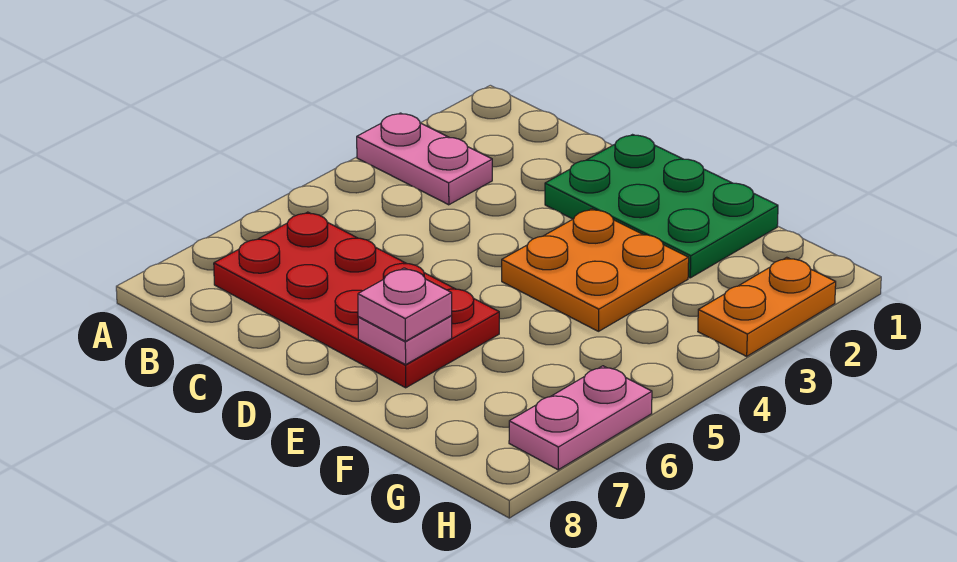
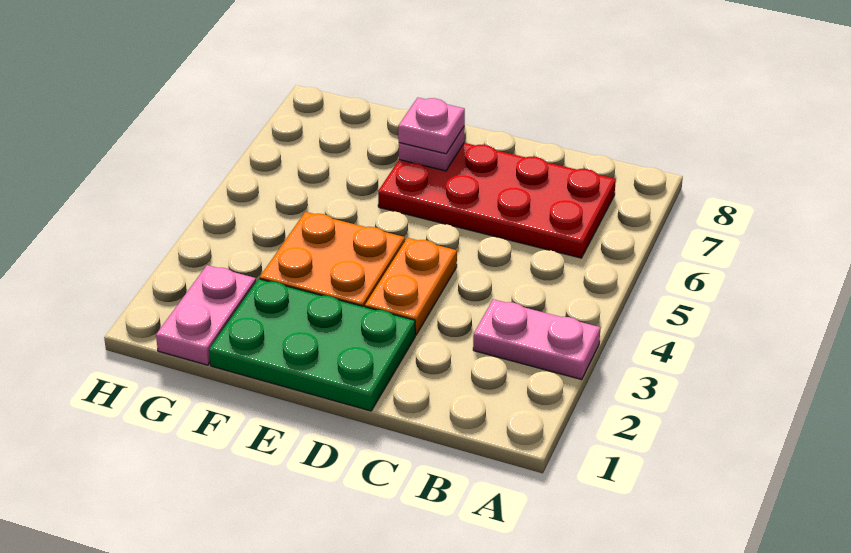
orange plate H2:H3 level 1 -> orange plate D3:D4 level 1
pink plate H6:H7 level 1 -> pink plate G1:G2 level 1

